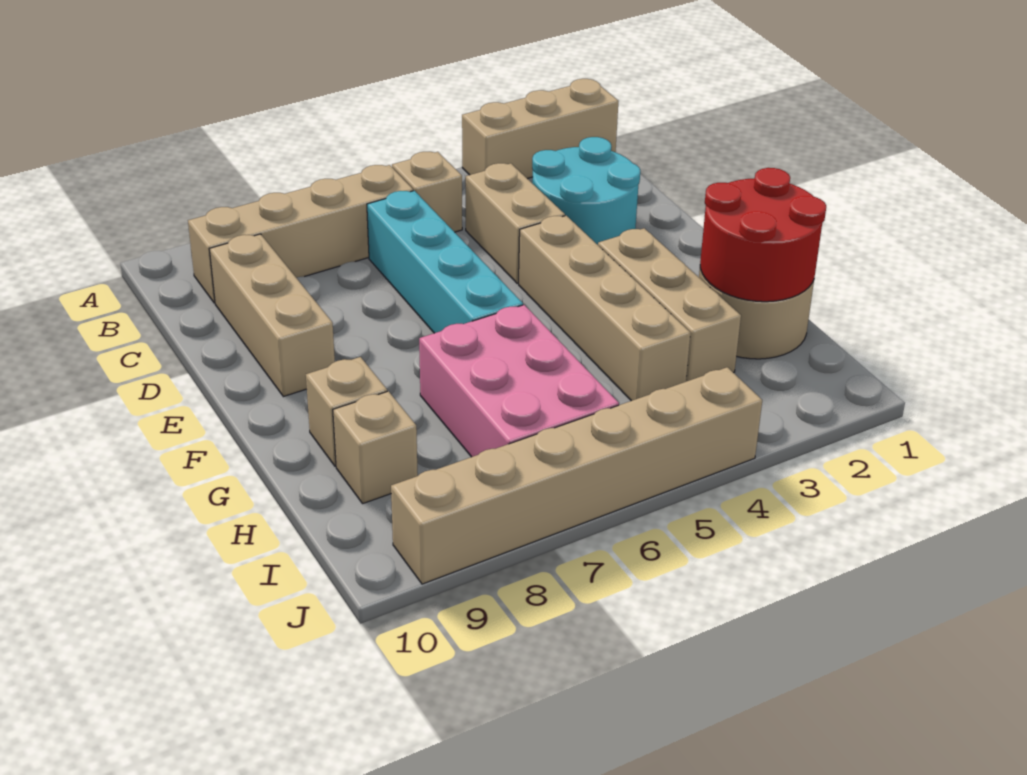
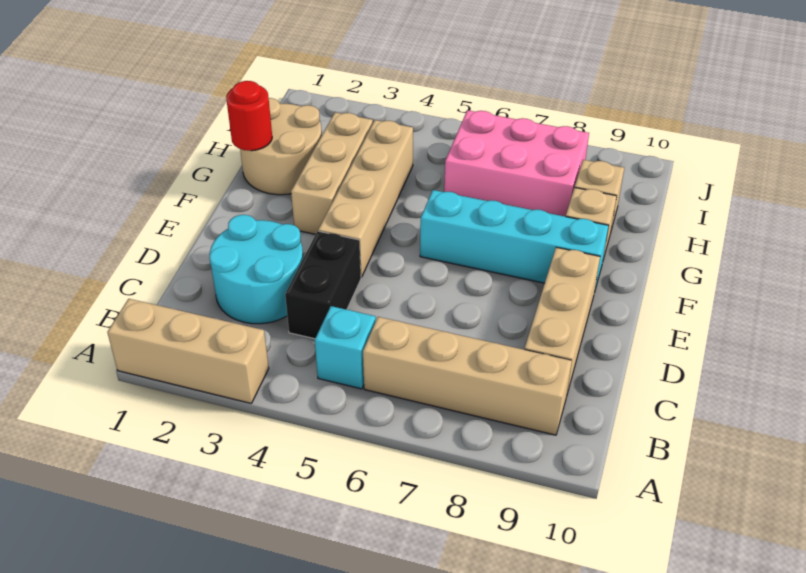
tan brick B5 level 1 -> cyan brick B5 level 1
tan brick C4:D4 level 1 -> black brick C4:D4 level 1
cyan brick C6:F6 level 1 -> cyan brick F6:F9 level 1
red round brick G1:H2 level 2 -> red round brick G1 level 2
pink brick G6:I7 level 1 -> pink brick H6:I8 level 1
tan brick J4:J9 level 1 -> none

